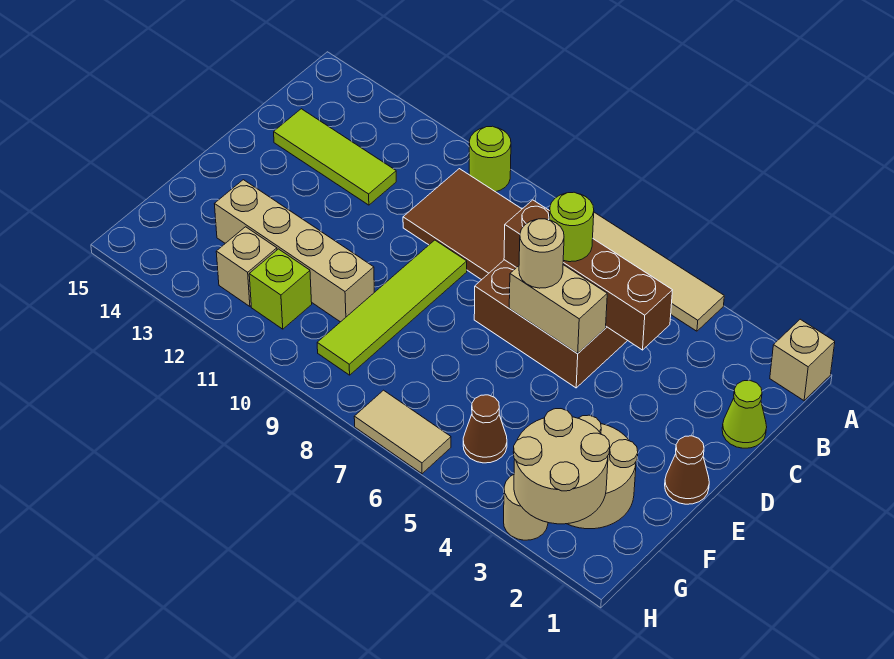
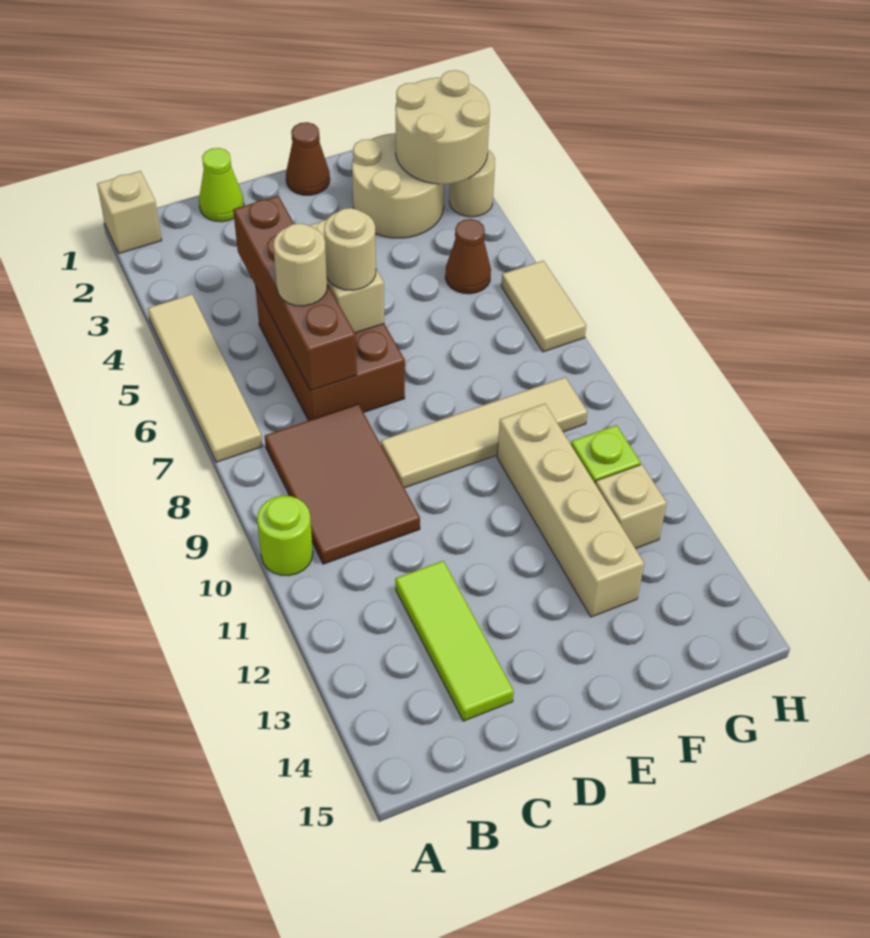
lime round brick C6 level 3 -> tan round brick C6 level 3
lime tile D9:G9 level 1 -> tan tile D9:G9 level 1

